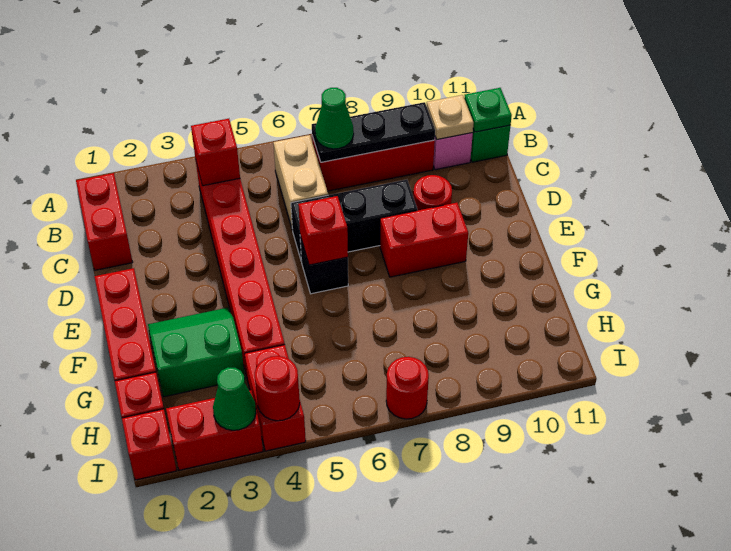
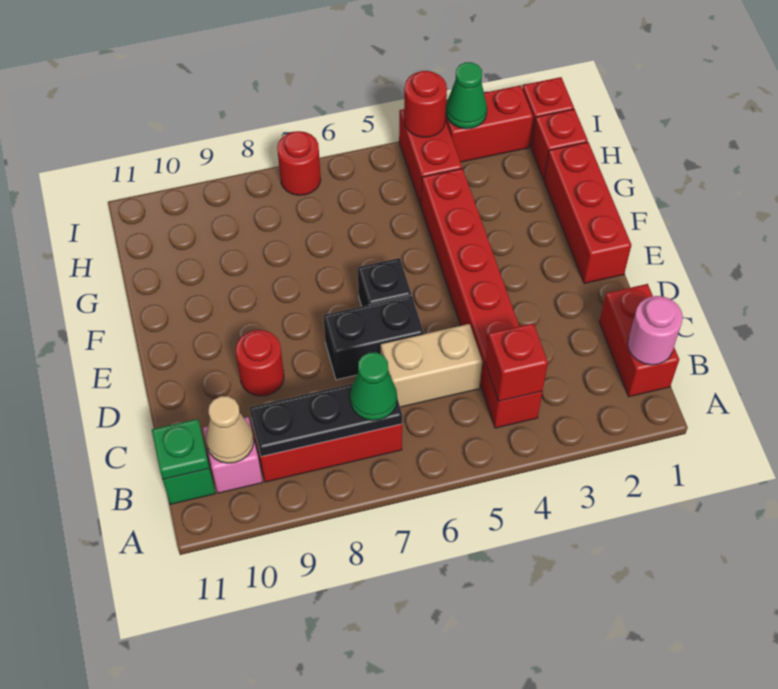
none -> pink round brick B1 level 2
tan brick B6:C6 level 1 -> tan brick C5:C6 level 1
tan plate B10 level 2 -> tan cone B10 level 2
black brick D6:D8 level 1 -> black brick D6:D7 level 1
red brick E6 level 2 -> none
red brick E8:E9 level 1 -> none
green slope F2:G3 level 1 top G -> none

